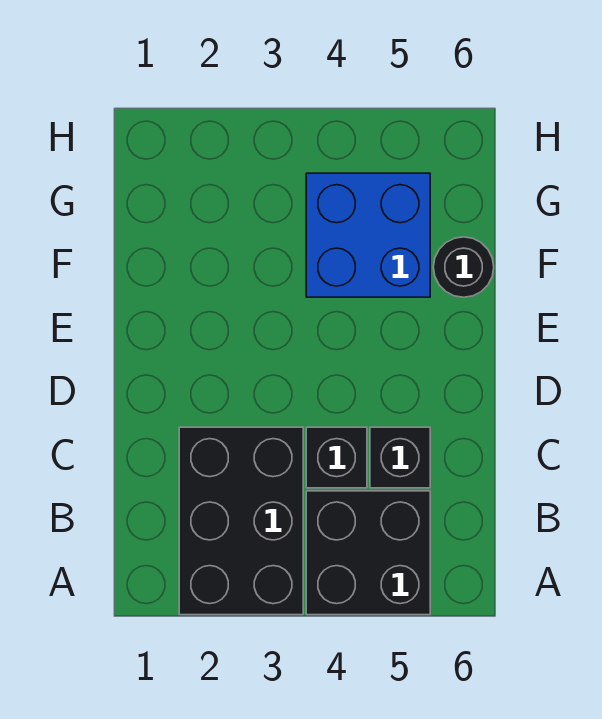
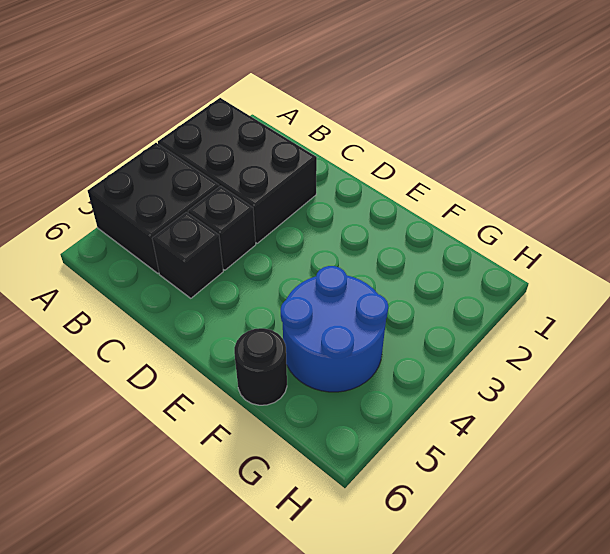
blue brick F4:G5 level 1 -> blue round brick F4:G5 level 1

